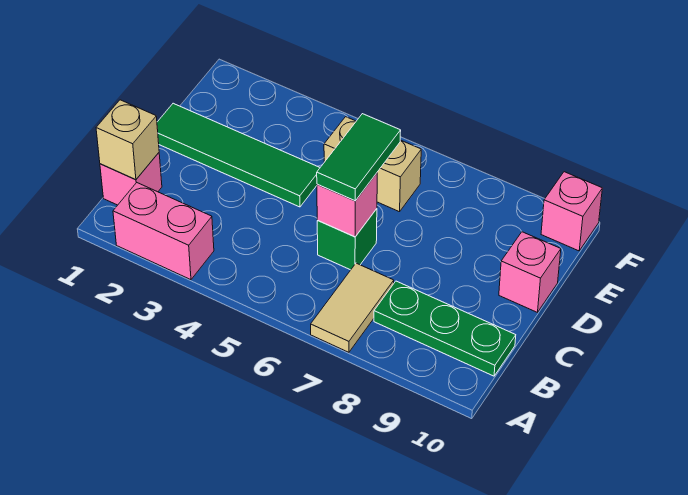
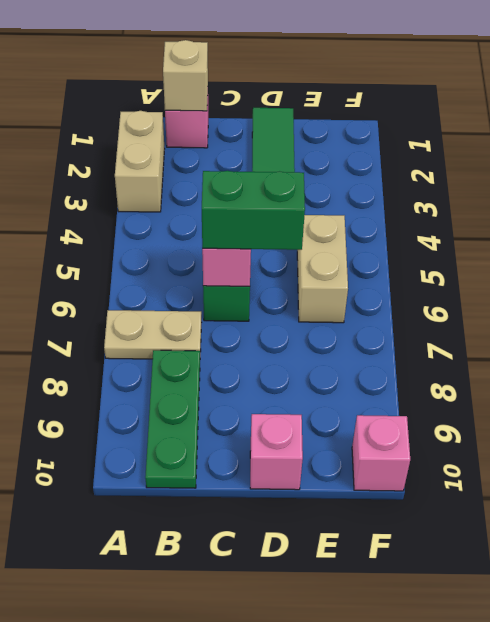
pink brick A2:A3 level 1 -> tan brick A2:A3 level 1
tan tile A7:B7 level 1 -> tan plate A7:B7 level 1
green tile C6:D6 level 3 -> green brick C6:D6 level 3

